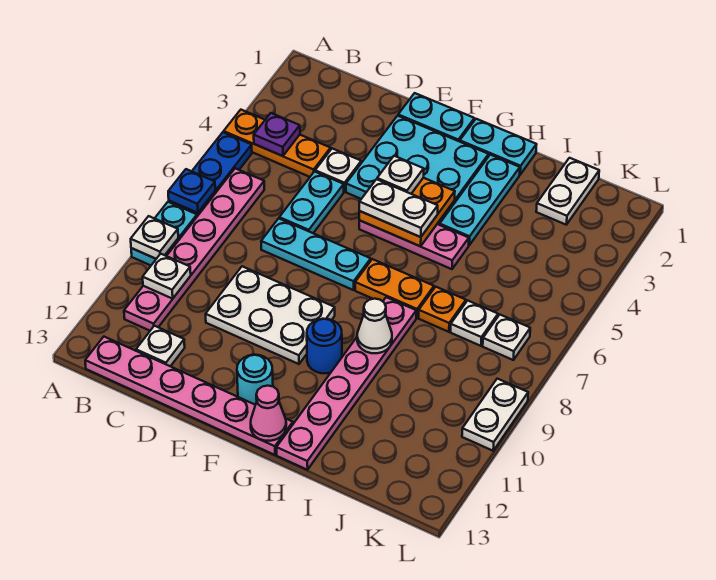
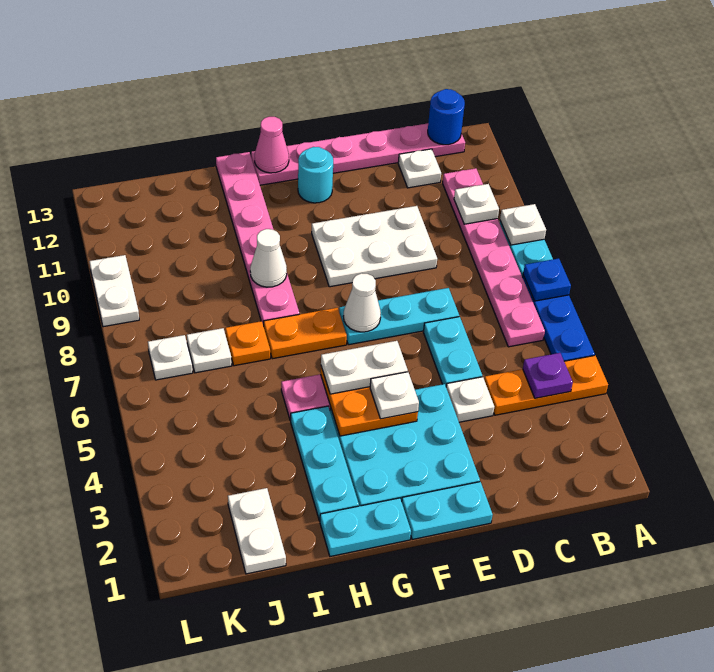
none -> white cone F7 level 2
blue round brick G10 level 1 -> blue round brick B13 level 2

